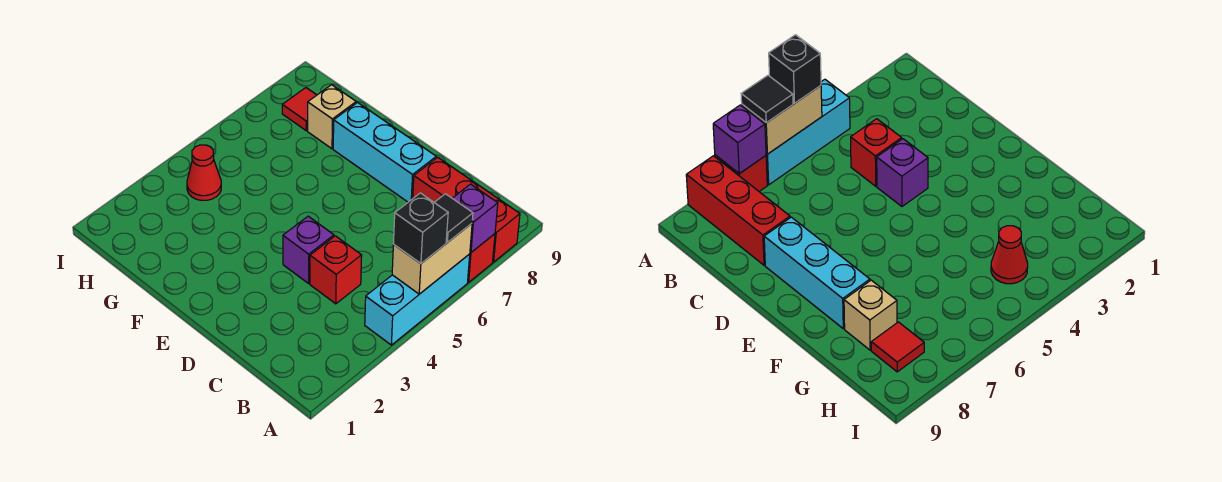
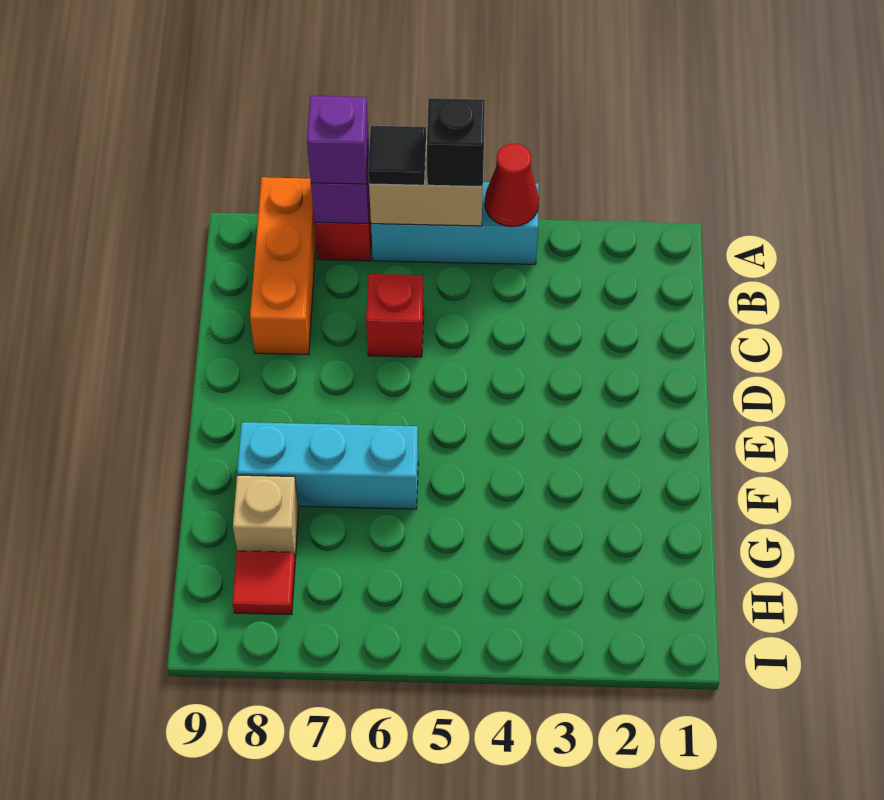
red brick A8:C8 level 1 -> orange brick A8:C8 level 1
red brick C4 level 1 -> red brick C6 level 1
purple brick D4 level 1 -> purple brick A7 level 3
cyan brick D8:F8 level 1 -> cyan brick F6:F8 level 1
red cone H4 level 1 -> red cone A4 level 2

